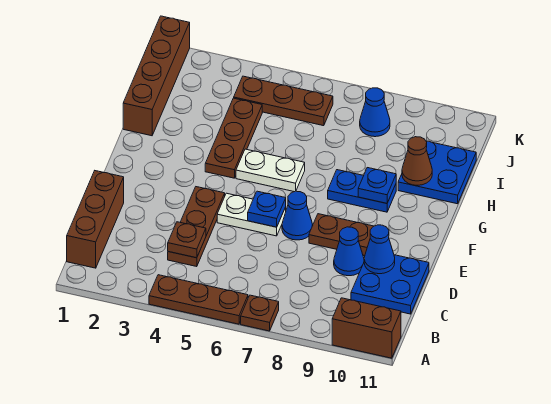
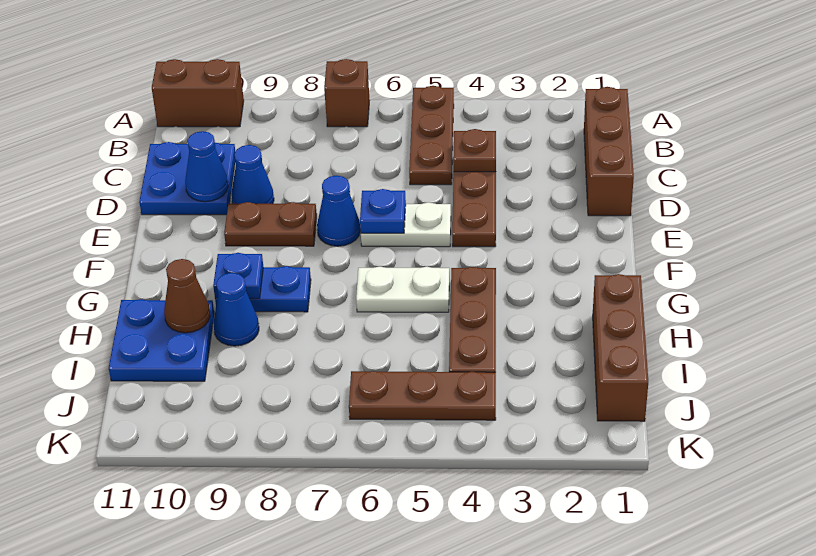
brown plate A4:A6 level 1 -> brown plate A5:C5 level 1
brown plate A7 level 1 -> brown brick A7 level 1
brown brick H1:K1 level 1 -> brown brick H1:J1 level 1
blue cone J8 level 1 -> blue cone H9 level 1

